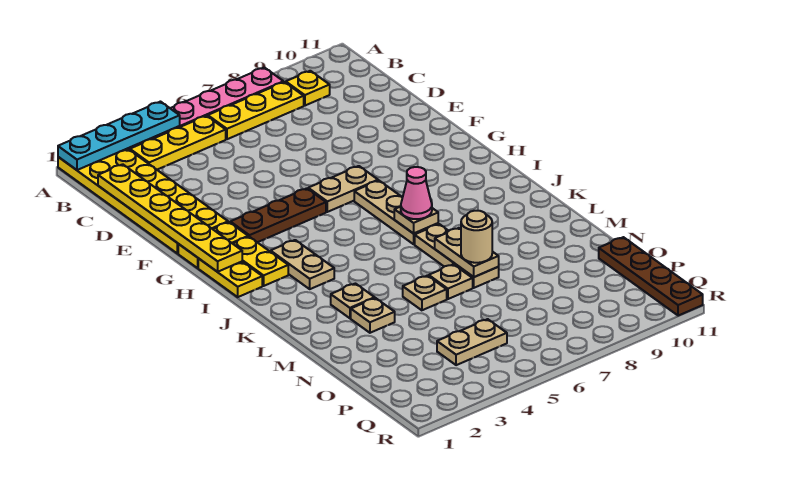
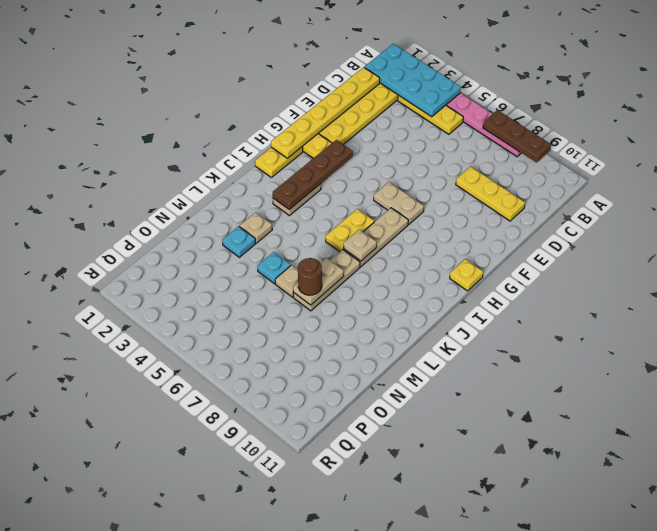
cyan plate A1:A4 level 2 -> cyan plate A1:B4 level 2
yellow plate B6:B8 level 1 -> yellow plate D8:D10 level 1
yellow plate B9 level 1 -> yellow plate H11 level 1
brown plate G3:G5 level 1 -> brown plate A7:A9 level 2
yellow plate H2:I2 level 1 -> yellow plate I6:J6 level 1
pink cone J7 level 3 -> none
tan plate M3 level 1 -> cyan plate M3 level 1
tan plate M5 level 1 -> cyan plate M5 level 1
tan round brick M7 level 3 -> brown round brick M7 level 3
brown plate O11:R11 level 1 -> brown plate G3:J3 level 2
tan plate P4:P5 level 1 -> none

